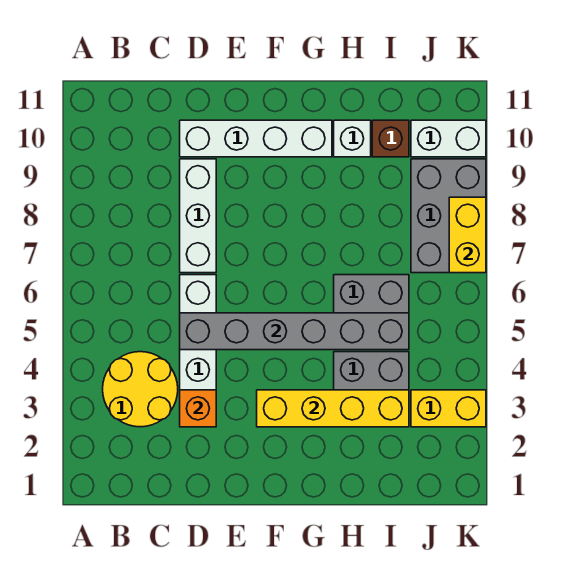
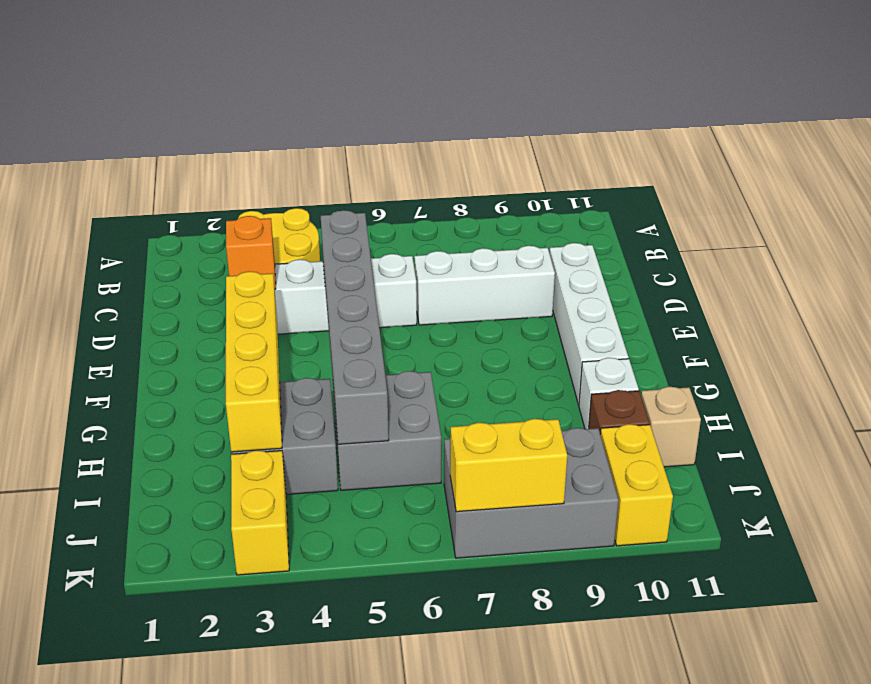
none -> tan brick I11 level 1
white brick J10:K10 level 1 -> yellow brick J10:K10 level 1

